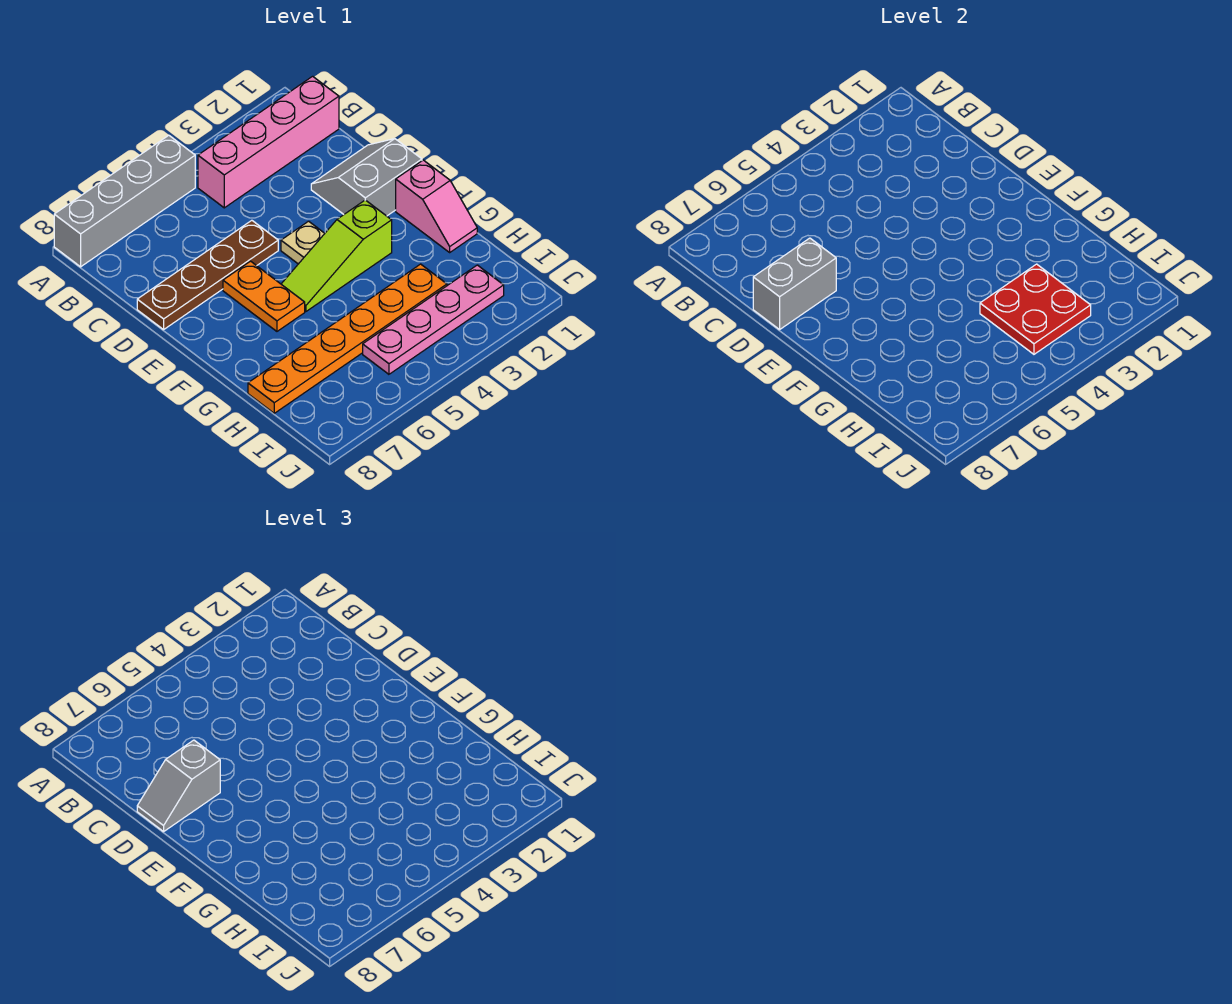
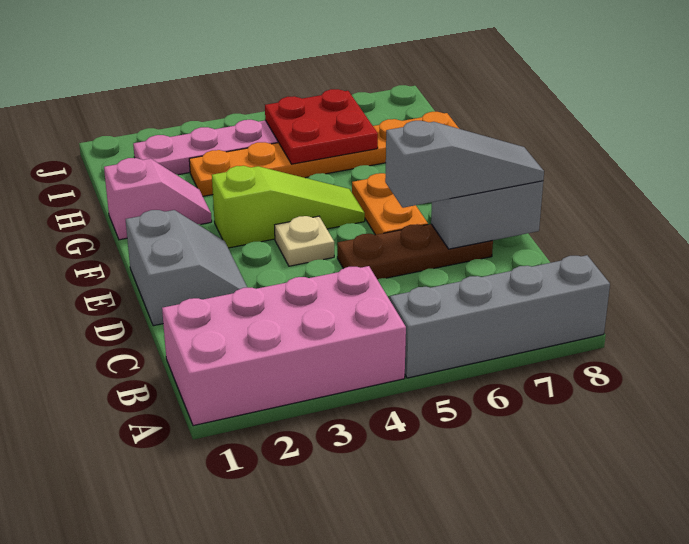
pink brick B1:B4 level 1 -> pink brick A1:B4 level 1
grey slope D1:E2 level 1 top E -> grey slope D1:E2 level 1 top 1
brown plate D5:D8 level 1 -> brown plate D5:D7 level 1
grey slope D7:D8 level 3 top 7 -> grey slope D6:D8 level 3 top 6
pink slope F1:G1 level 1 top F -> pink slope G1:G2 level 1 top 1
red plate H3:I4 level 2 -> red plate H5:I6 level 2

